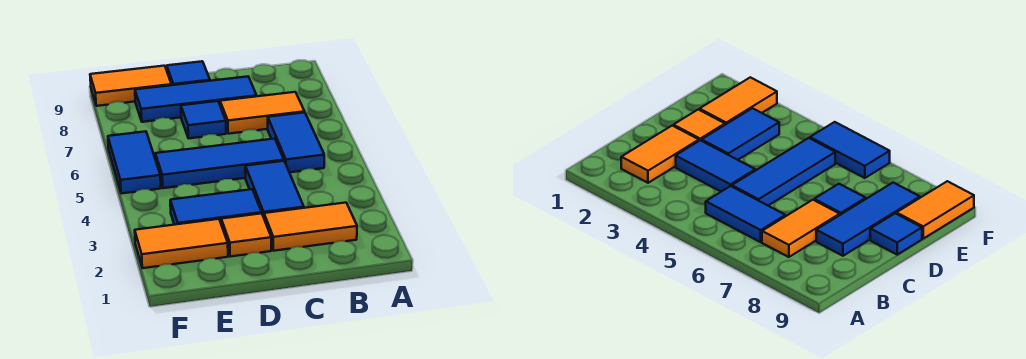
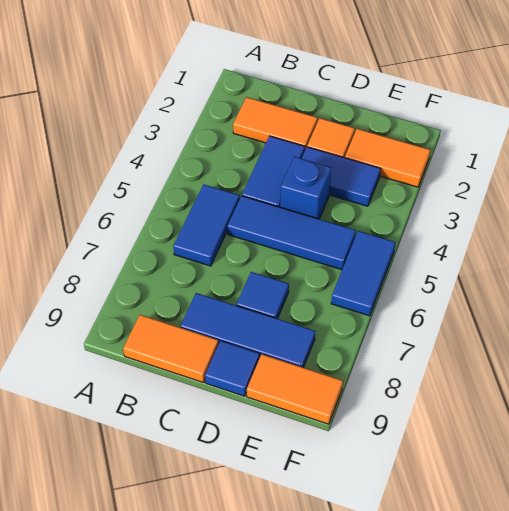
orange tile B7:C7 level 1 -> orange tile B9:C9 level 1
none -> blue brick D4 level 1

